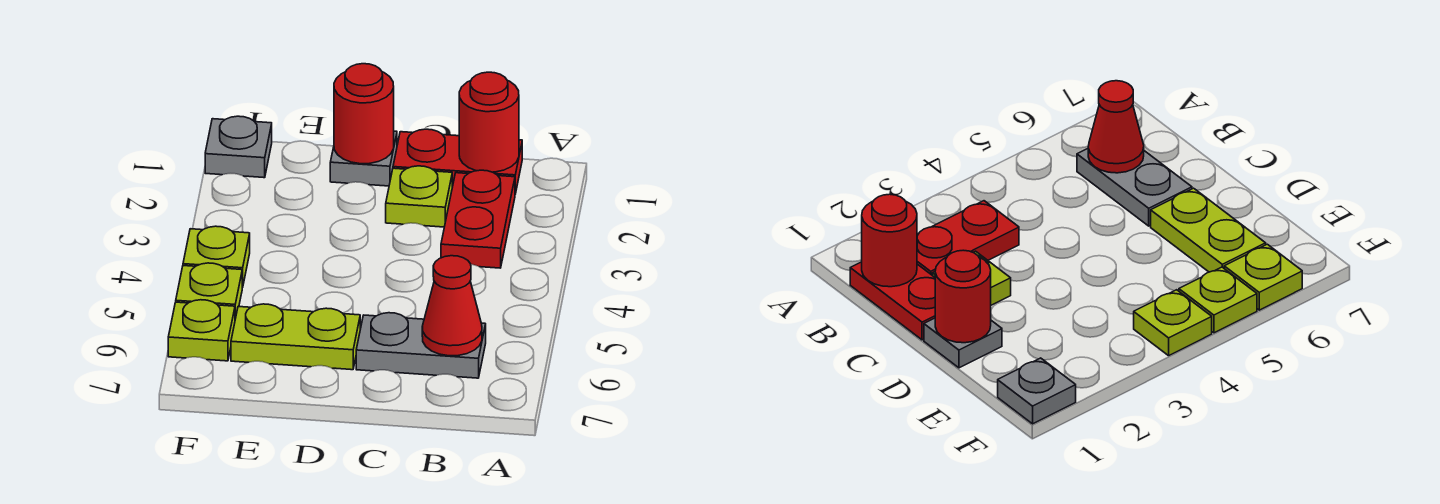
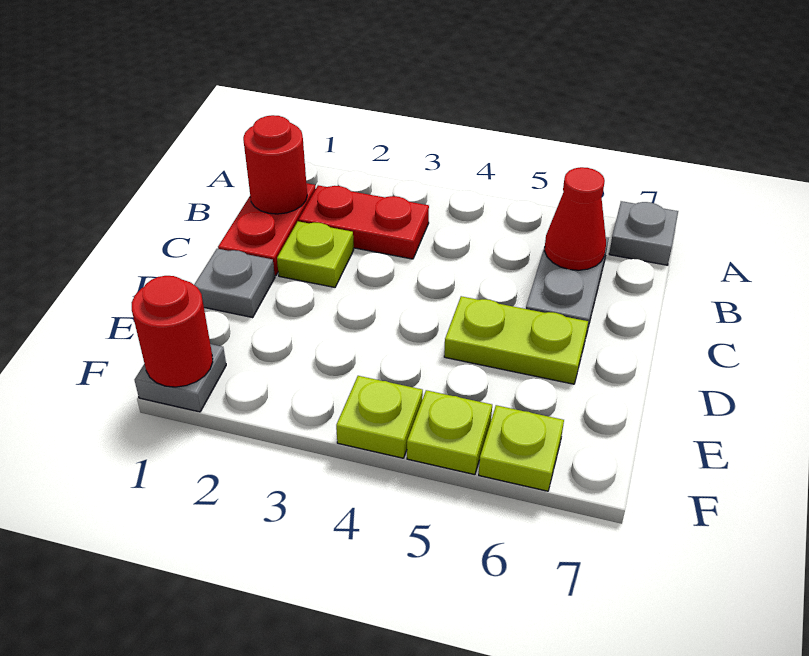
none -> grey plate A7 level 1
red round brick D1 level 2 -> red round brick F1 level 2
lime plate D6:E6 level 1 -> lime plate D5:D6 level 1

